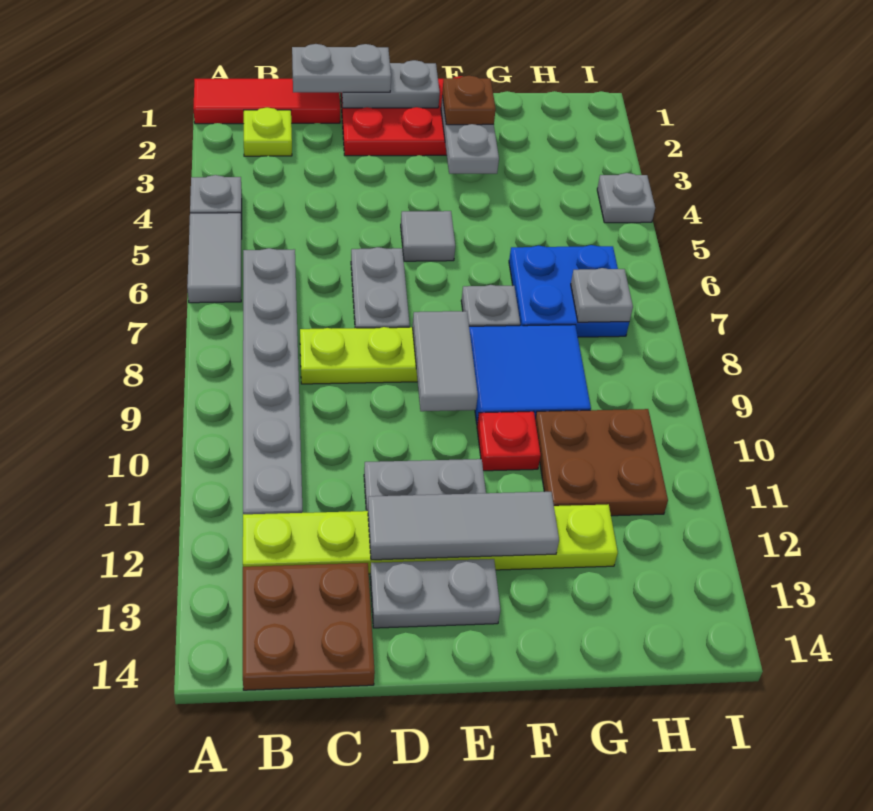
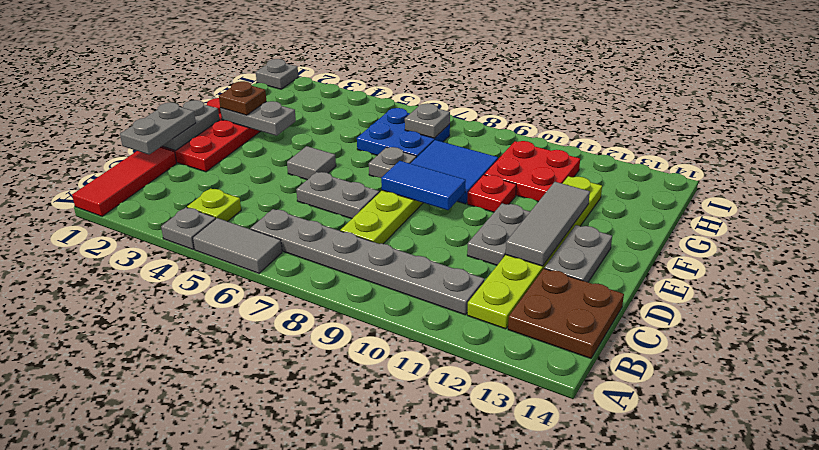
lime plate B2 level 1 -> lime plate B4 level 1
grey tile E8:E9 level 2 -> blue tile E8:E9 level 2
brown plate G10:H11 level 1 -> red plate G10:H11 level 1
grey plate I4 level 1 -> grey plate I1 level 1

